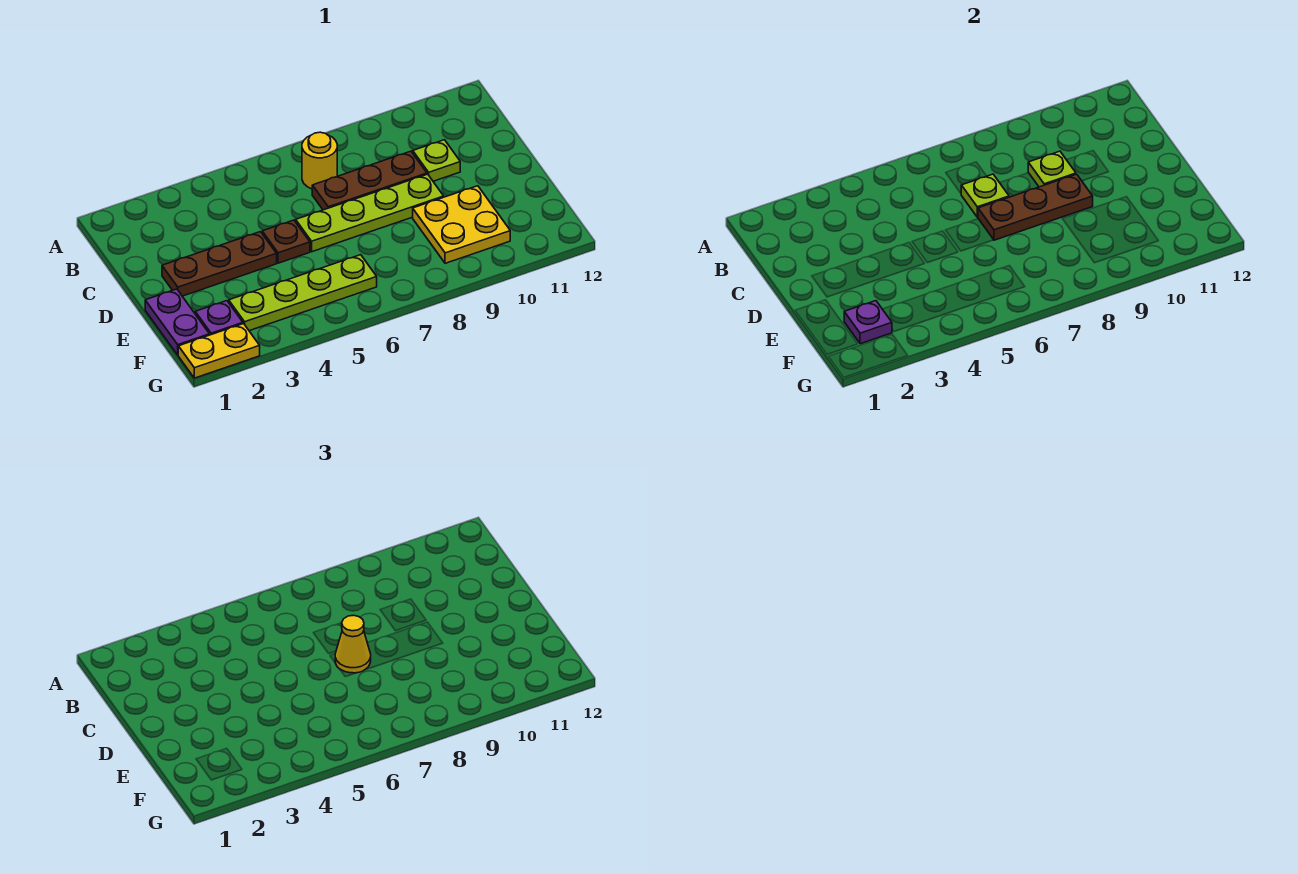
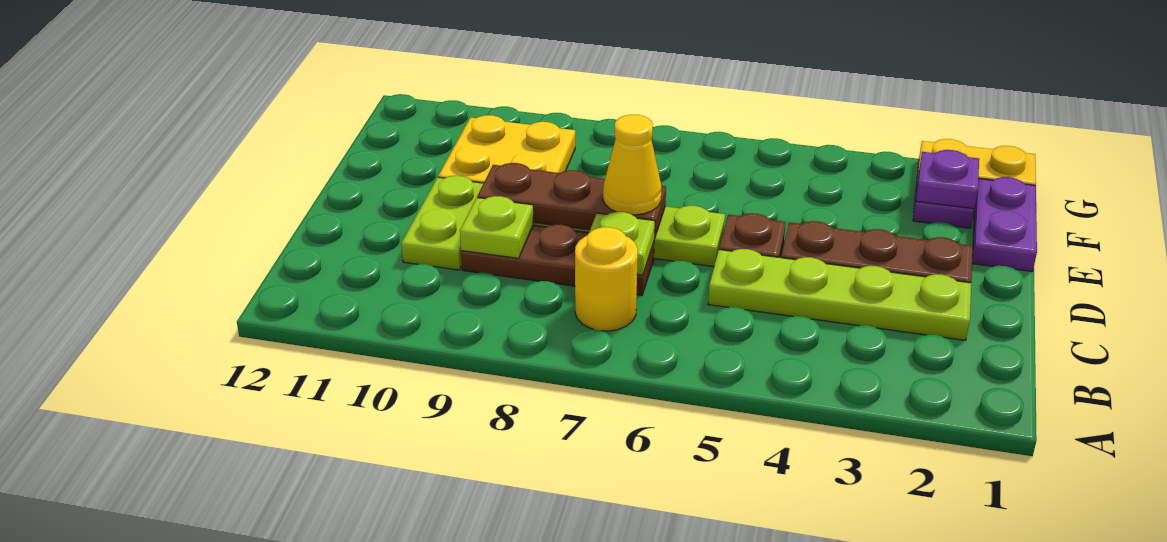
lime plate C10 level 1 -> lime plate C10:D10 level 1
lime plate F3:F6 level 1 -> lime plate C2:C5 level 1

